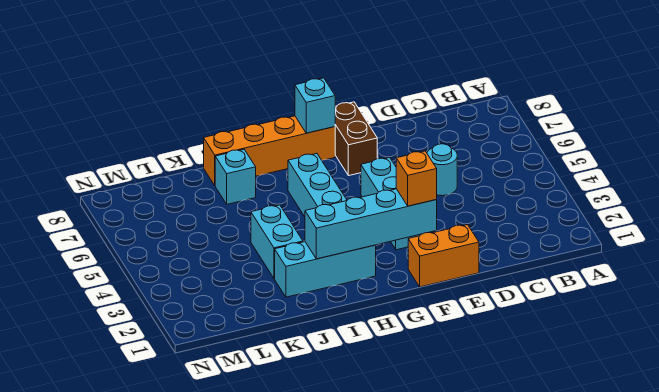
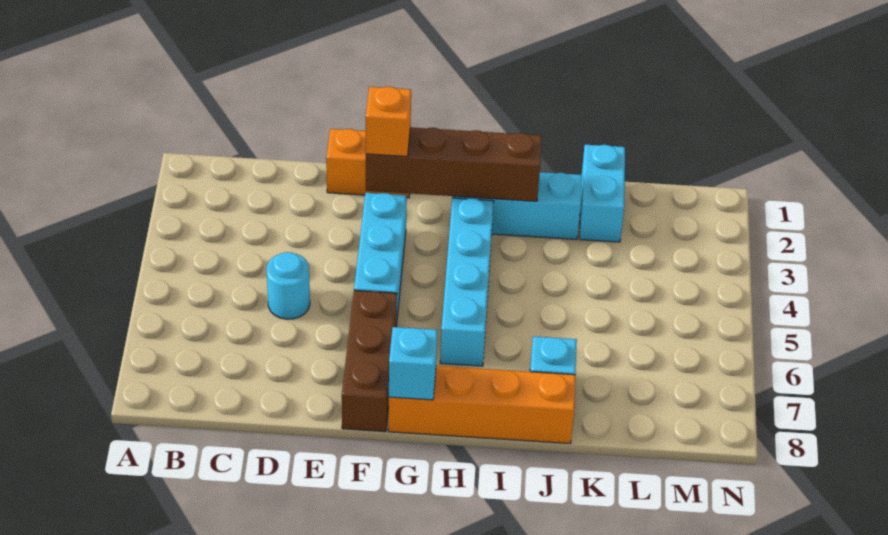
cyan brick F2:I2 level 2 -> brown brick F2:I2 level 2
brown brick F7:F8 level 1 -> brown brick F6:F8 level 1
cyan brick J3:J4 level 1 -> cyan brick K1:K2 level 1

